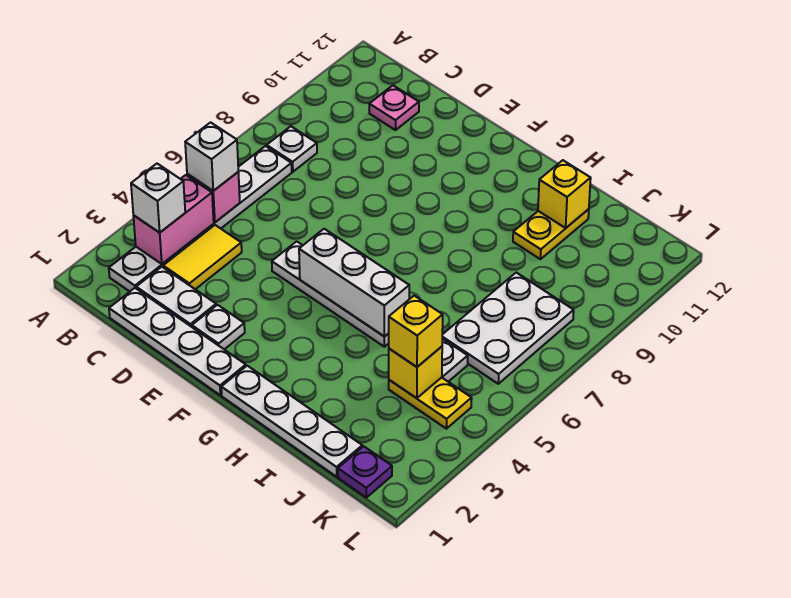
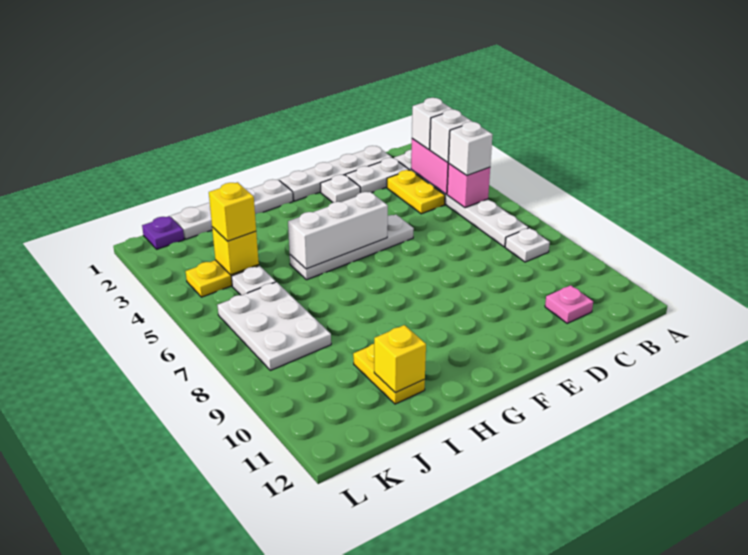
none -> white brick B4 level 3
yellow tile C3:C4 level 1 -> yellow plate C3:C4 level 1

